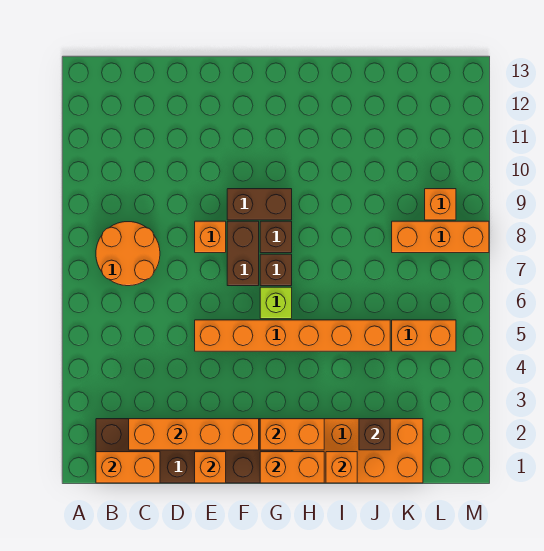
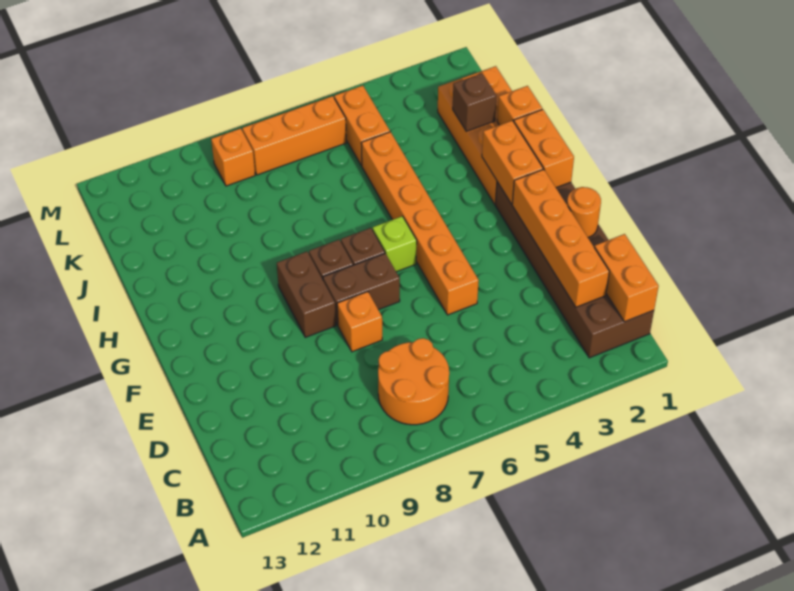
orange brick E1 level 2 -> orange round brick E1 level 2
orange brick K8:M8 level 1 -> orange brick L6:L8 level 1

